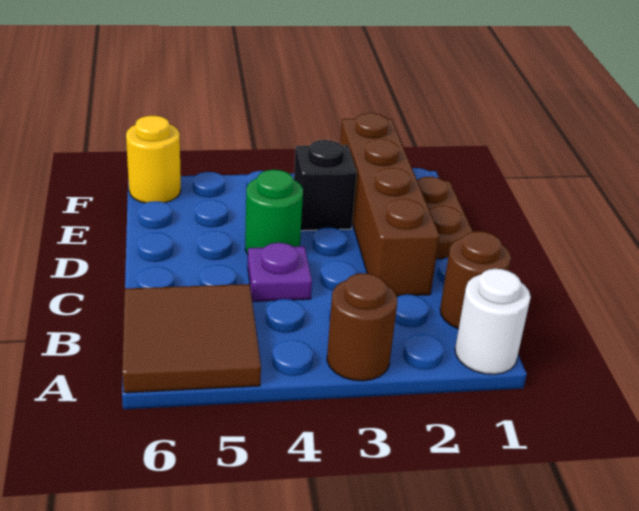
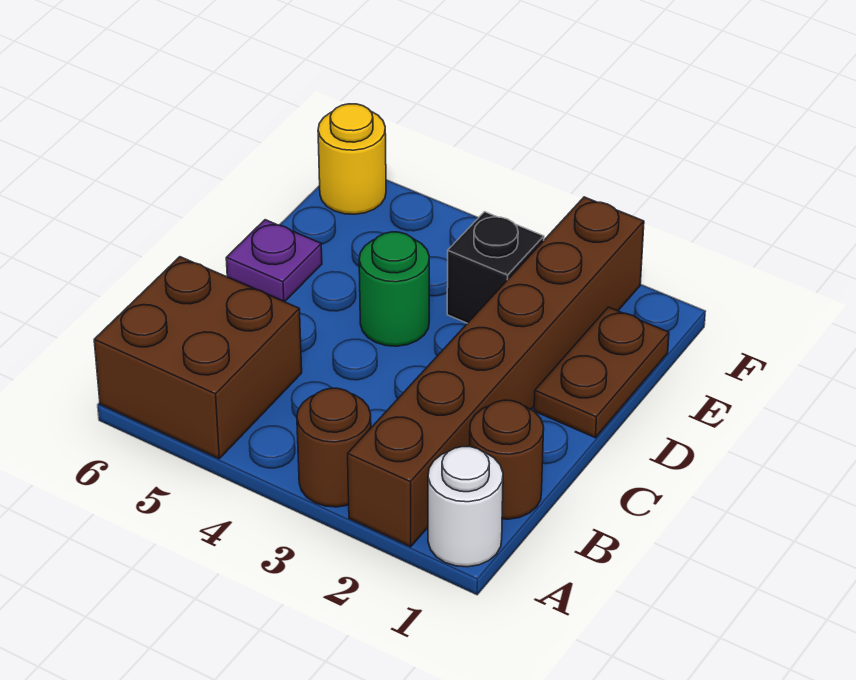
brown tile A5:B6 level 1 -> brown brick A5:B6 level 1
brown brick C2:F2 level 1 -> brown brick A2:F2 level 1
purple plate C4 level 1 -> purple plate D6 level 1

